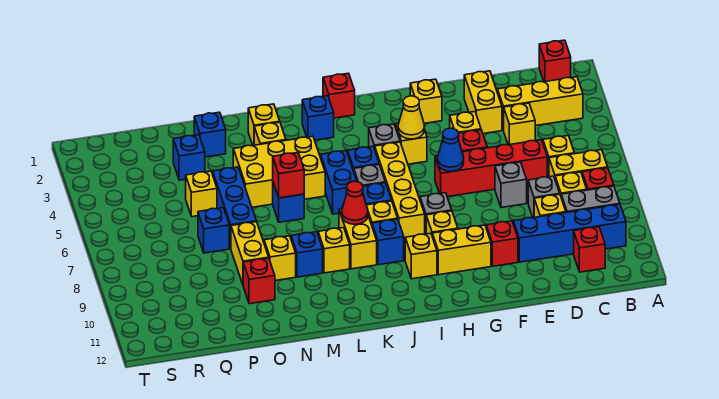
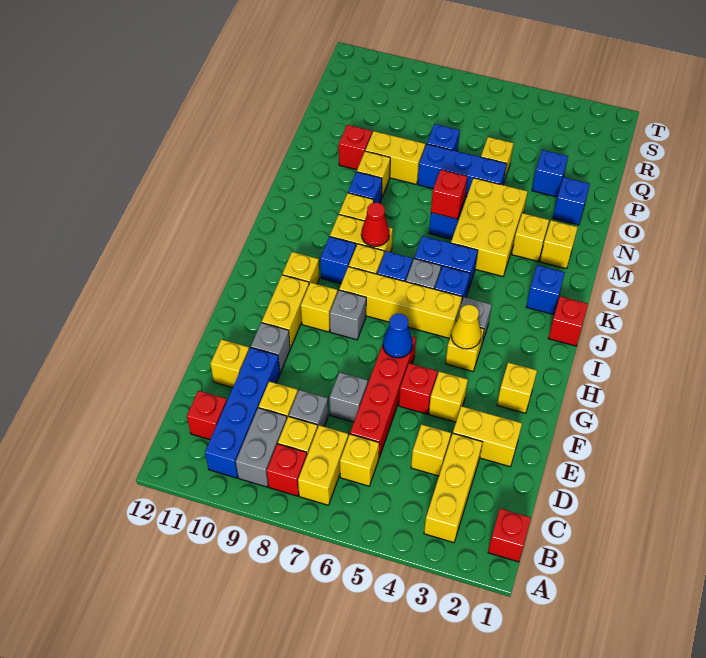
none -> yellow brick E11 level 1
red brick F10 level 1 -> grey brick F10 level 1

